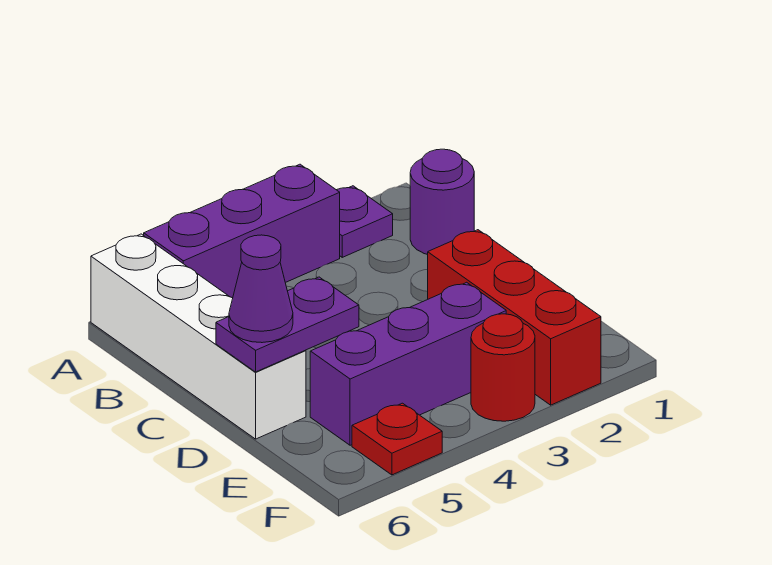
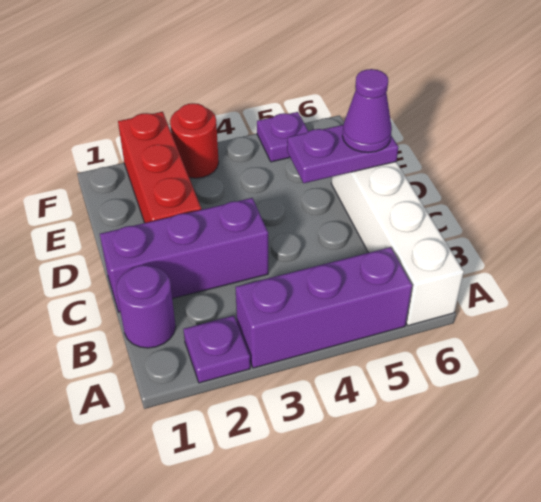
purple brick E3:E5 level 1 -> purple brick C1:C3 level 1
red plate F5 level 1 -> purple plate F5 level 1

